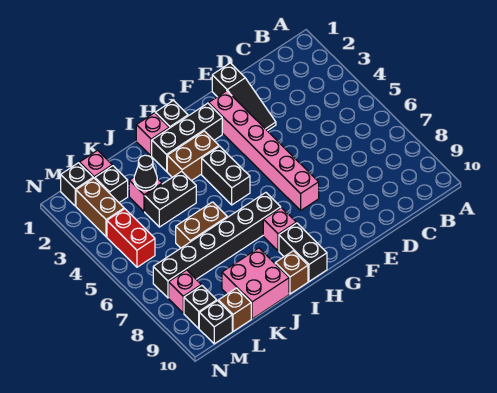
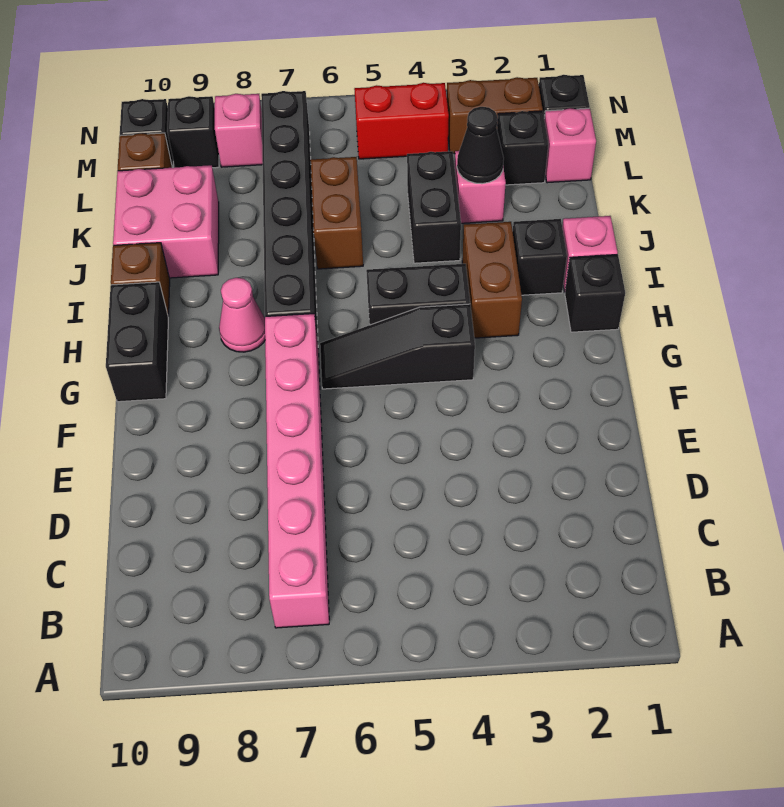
black slope E1:E3 level 1 top 1 -> black slope G4:G6 level 1 top 4
pink brick F2:F7 level 1 -> pink brick B7:G7 level 1
black brick G2:I2 level 1 -> black brick I2 level 1
pink brick H8 level 1 -> pink cone H8 level 1
black brick H9:H10 level 1 -> black brick G10:H10 level 1

